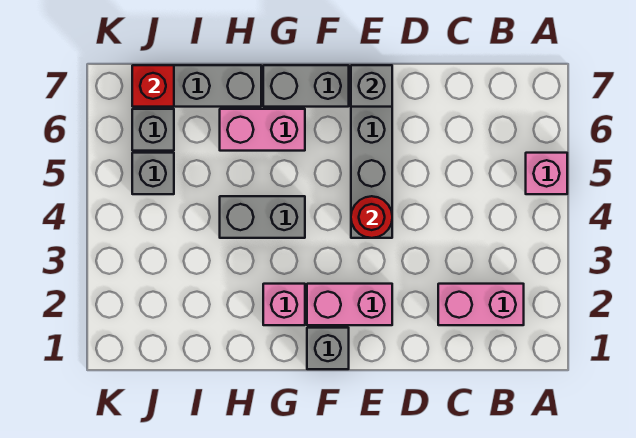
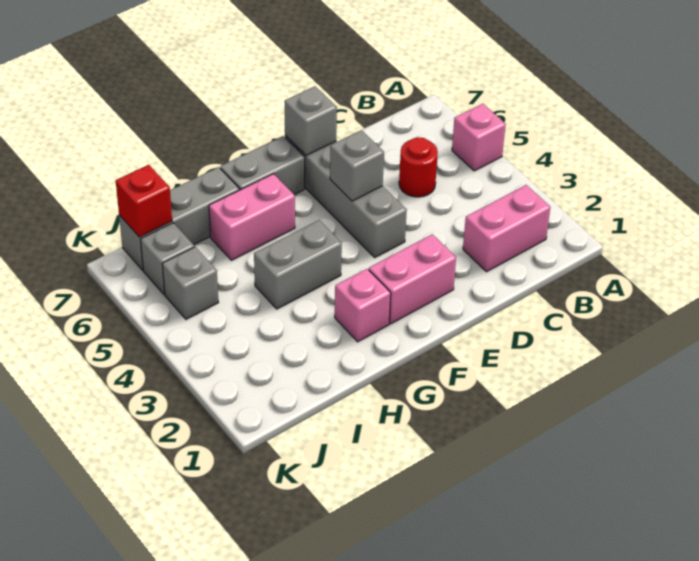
red round brick E4 level 2 -> red round brick C5 level 1
grey brick F1 level 1 -> grey brick E5 level 2

